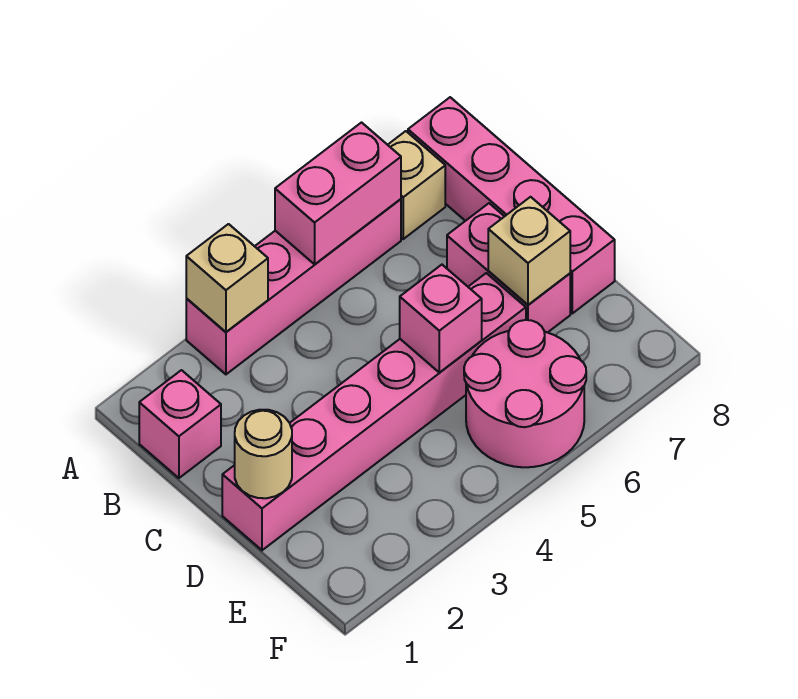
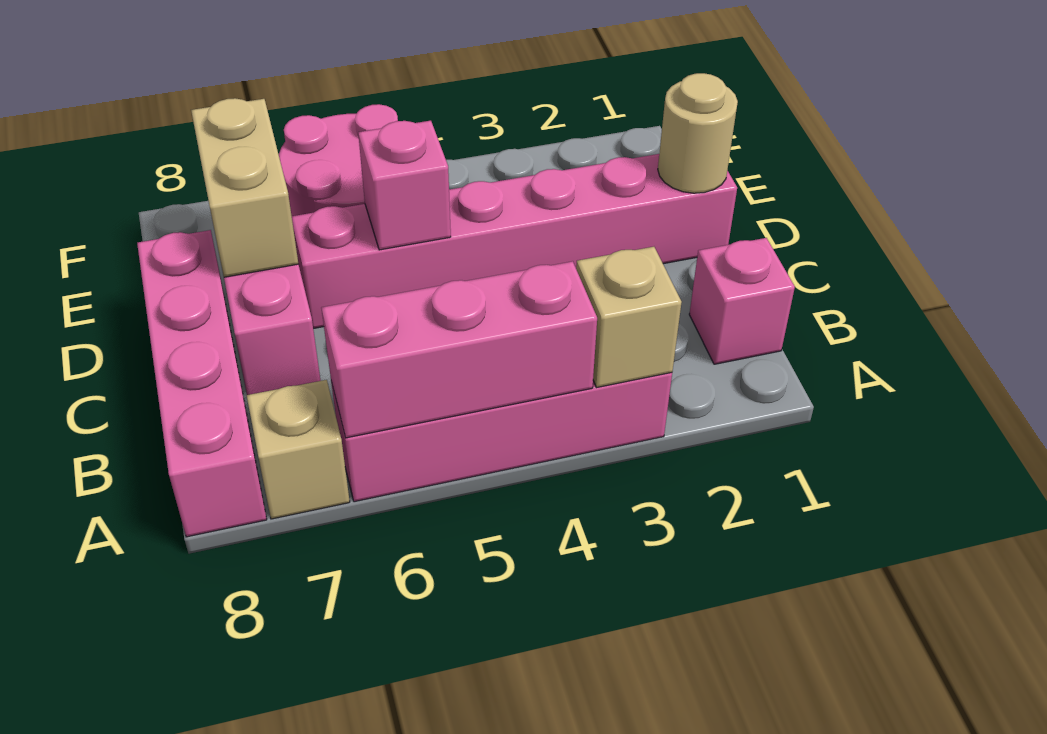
pink brick A5:A6 level 2 -> pink brick A4:A6 level 2
tan brick D7 level 2 -> tan brick D7:E7 level 2

